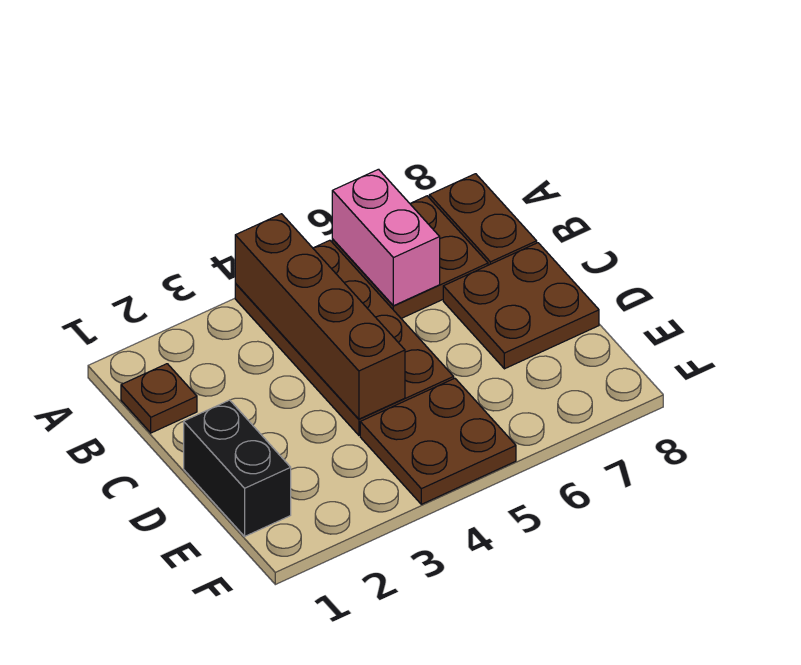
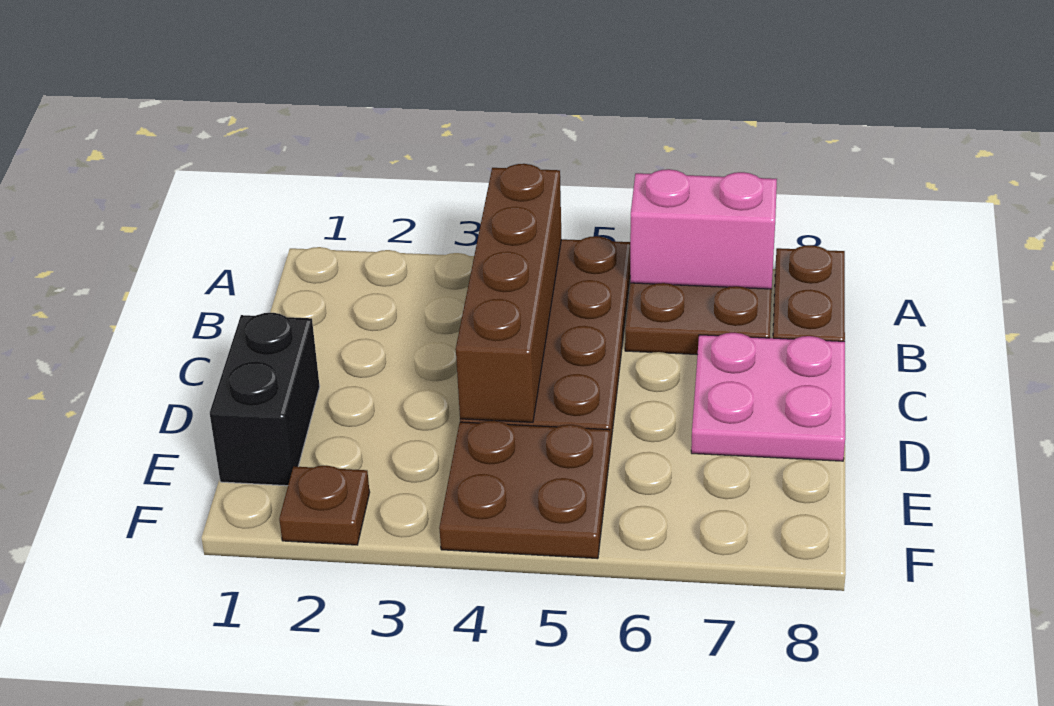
pink brick A6:B6 level 2 -> pink brick A6:A7 level 2
brown plate B1 level 1 -> brown plate F2 level 1
brown plate C7:D8 level 1 -> pink plate C7:D8 level 1

